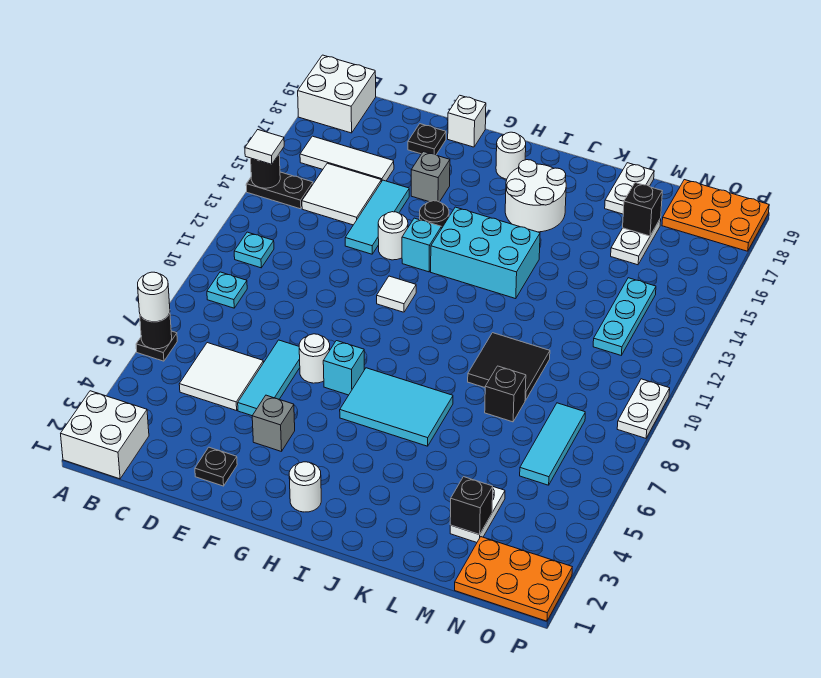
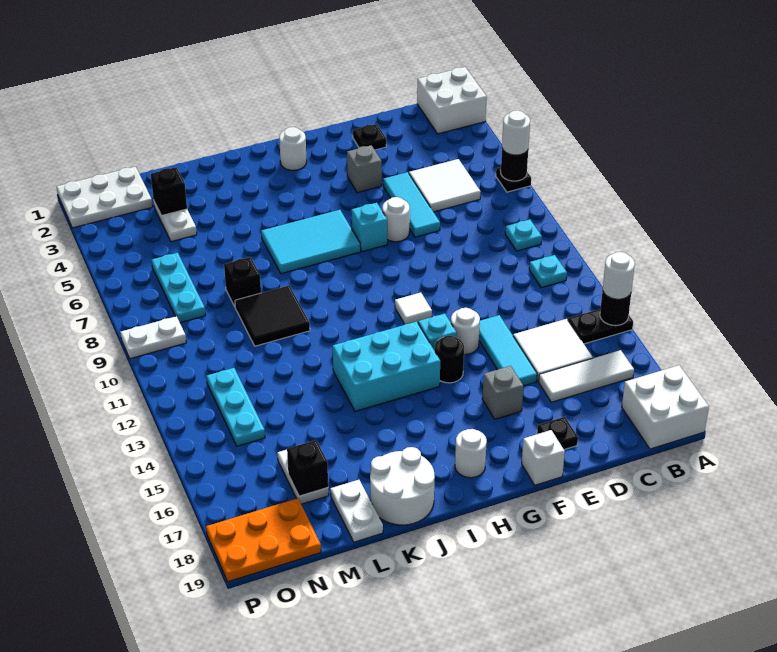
white tile A14 level 3 -> white round brick A14 level 3
white round brick I16:J17 level 1 -> white round brick J18:K19 level 1
orange plate N1:P2 level 1 -> white plate N1:P2 level 1
cyan tile N6:N8 level 1 -> cyan plate N6:N8 level 1
white plate P9:P10 level 1 -> white plate O9:P9 level 1

